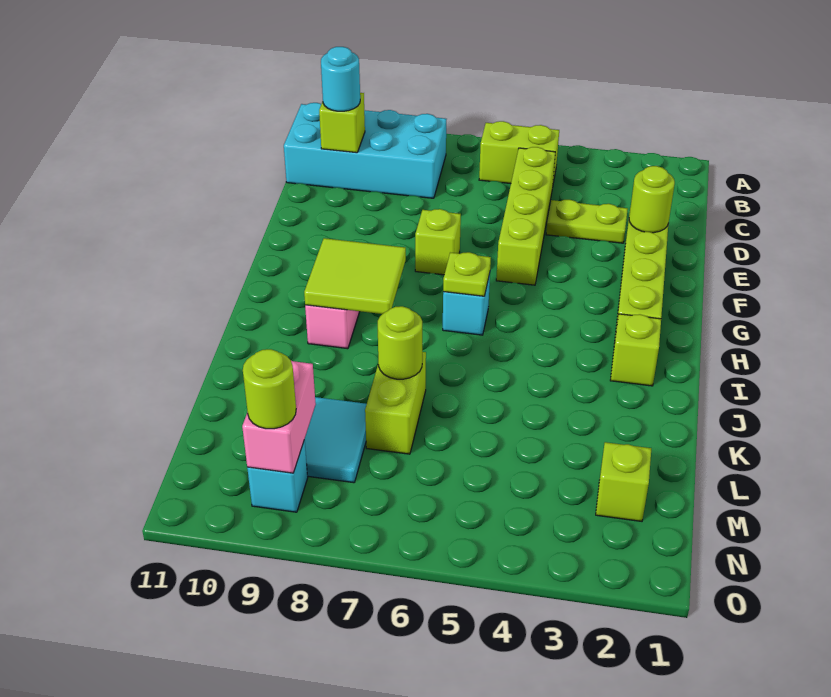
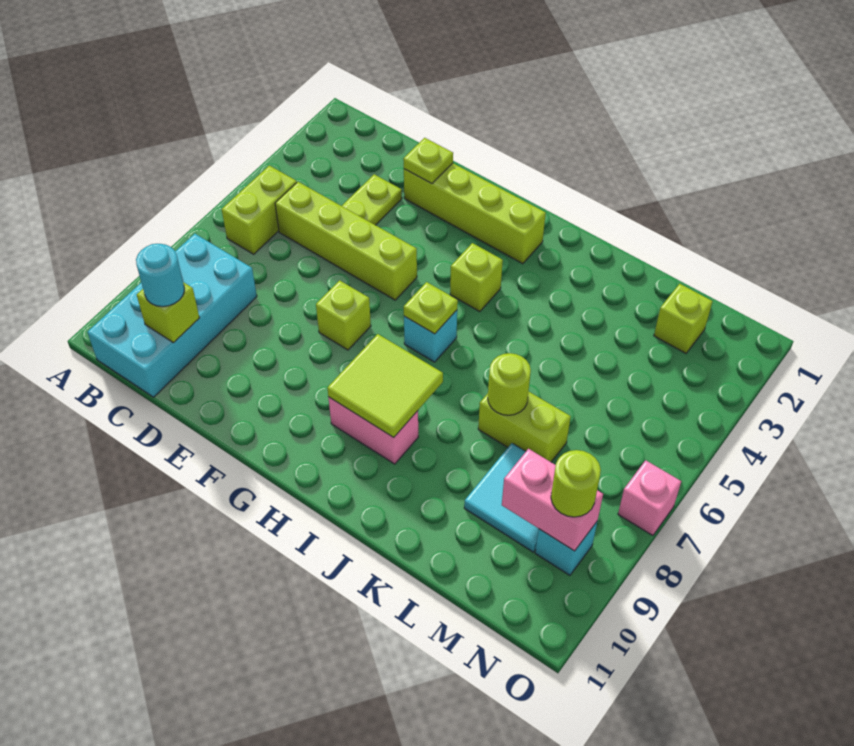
lime round brick E2 level 2 -> lime plate E2 level 2
lime brick I2 level 1 -> lime brick H4 level 1
none -> pink brick O7 level 1

